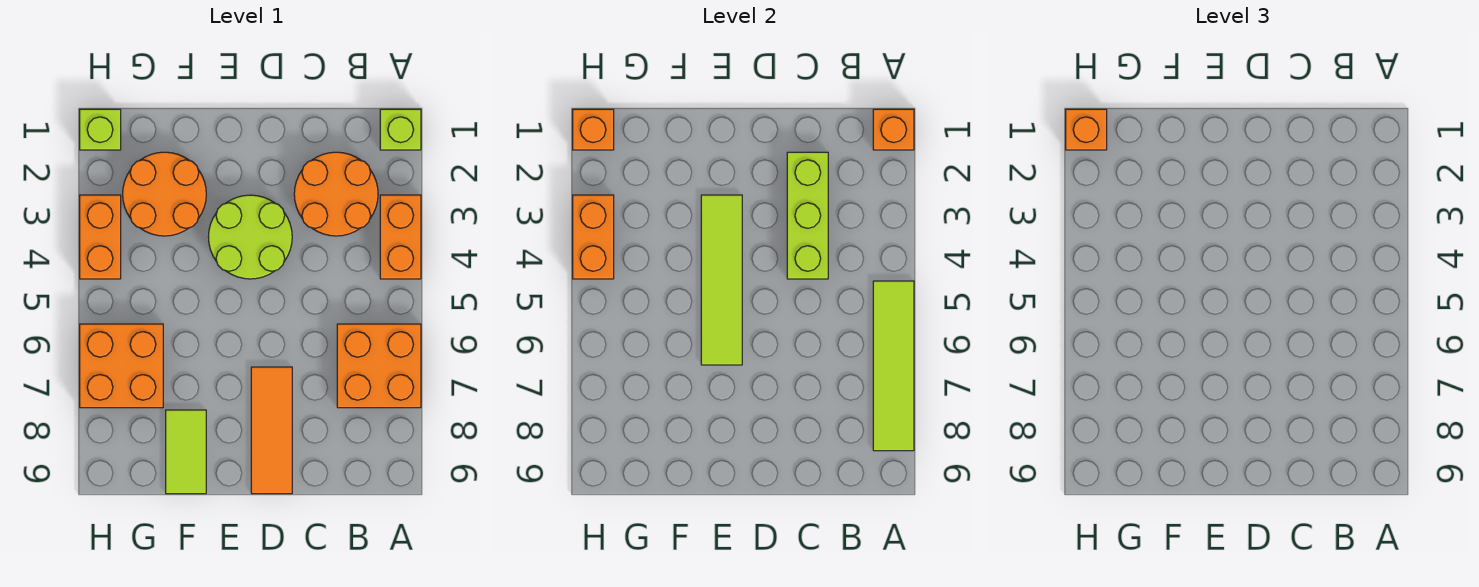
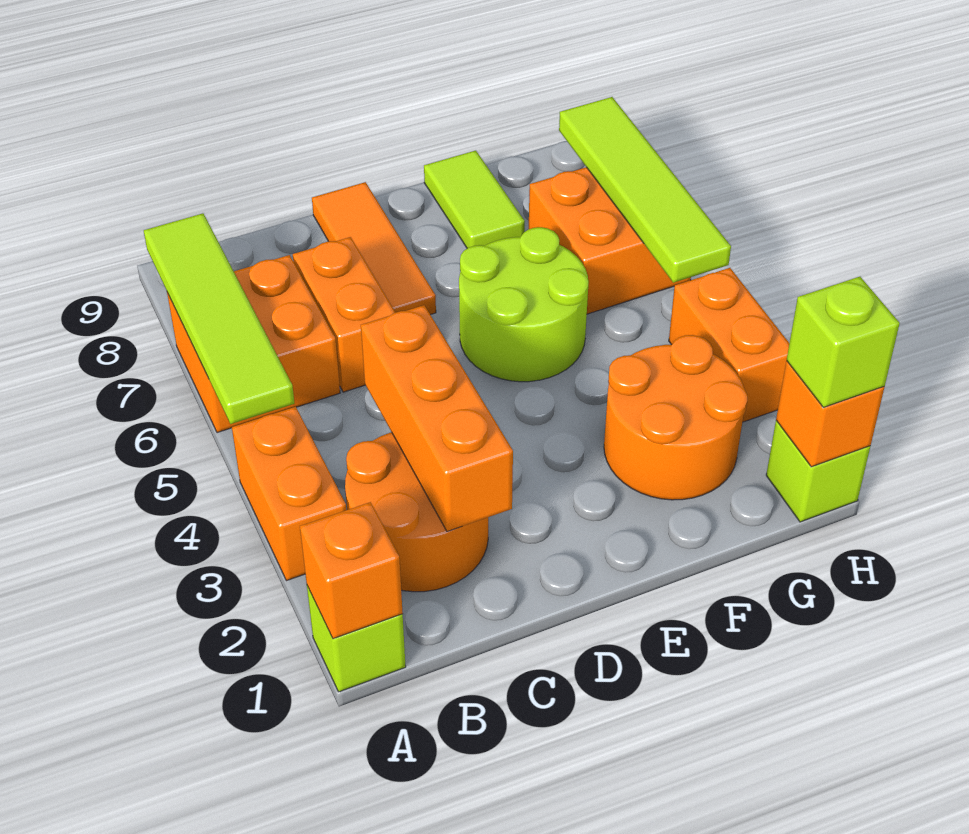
lime brick C2:C4 level 2 -> orange brick C2:C4 level 2
lime round brick D3:E4 level 1 -> lime round brick E5:F6 level 1
lime tile E3:E6 level 2 -> lime tile H5:H8 level 2
orange brick H1 level 3 -> lime brick H1 level 3
orange brick H3:H4 level 2 -> orange brick C6:C7 level 1

